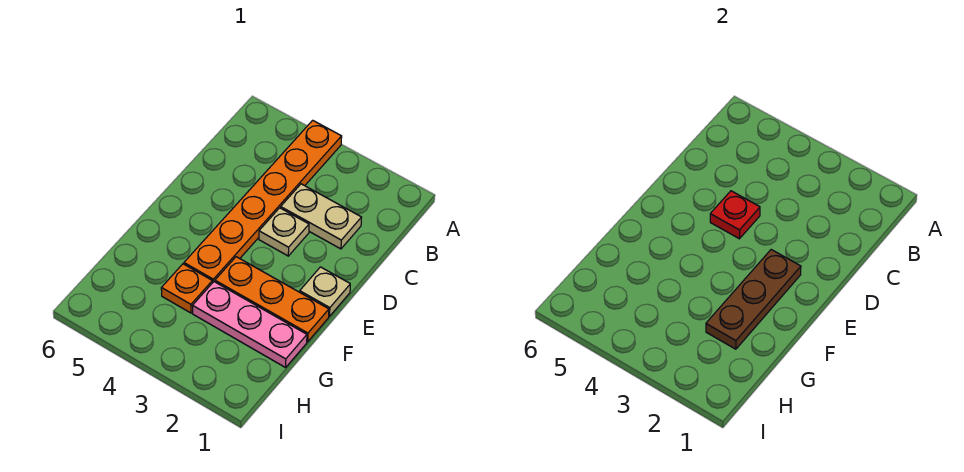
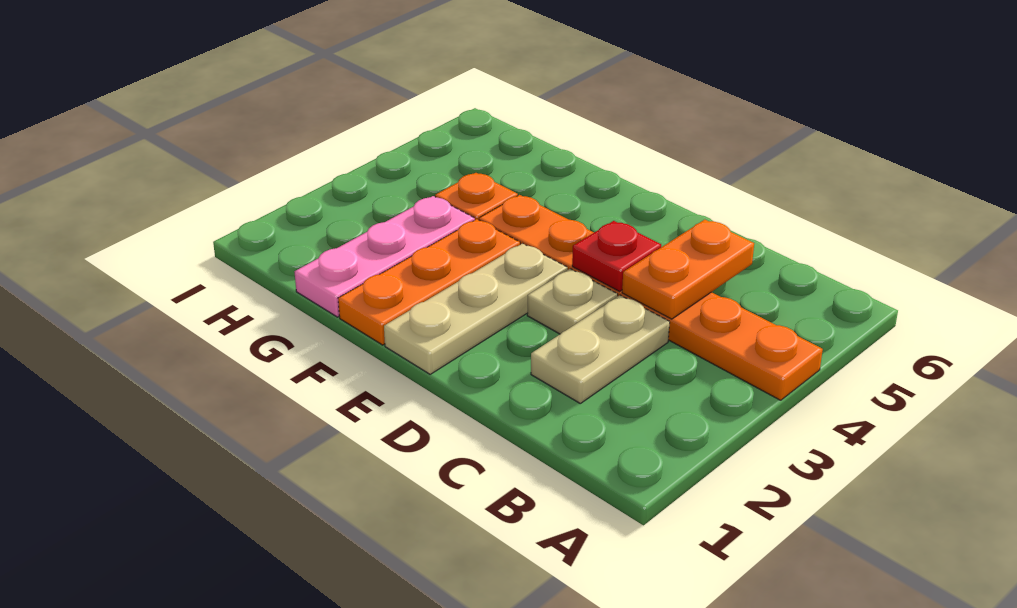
none -> orange plate C4:C5 level 2
tan plate E1 level 1 -> tan plate E1:E3 level 1
brown plate E2:G2 level 2 -> none

